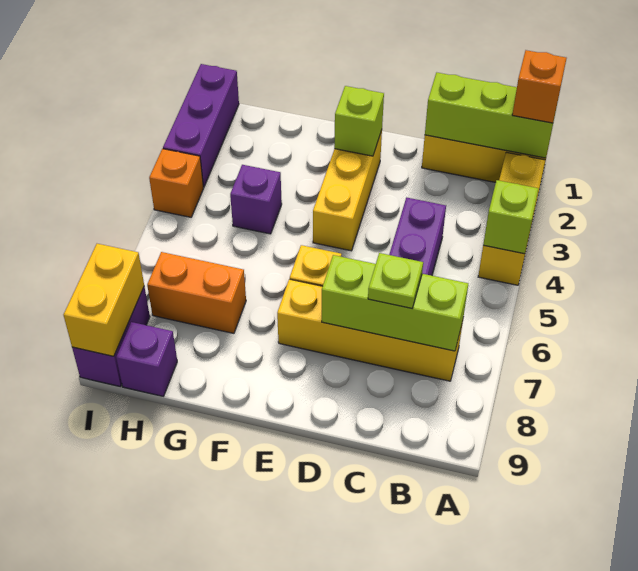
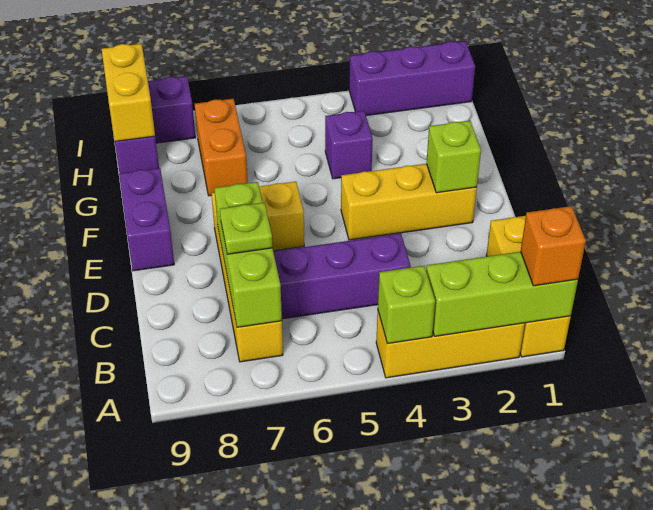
lime brick A1:C1 level 2 -> lime brick A1:A3 level 2
none -> purple brick E9:F9 level 1
orange brick I4 level 1 -> none
yellow brick I8:I9 level 2 -> yellow brick H9:I9 level 2

